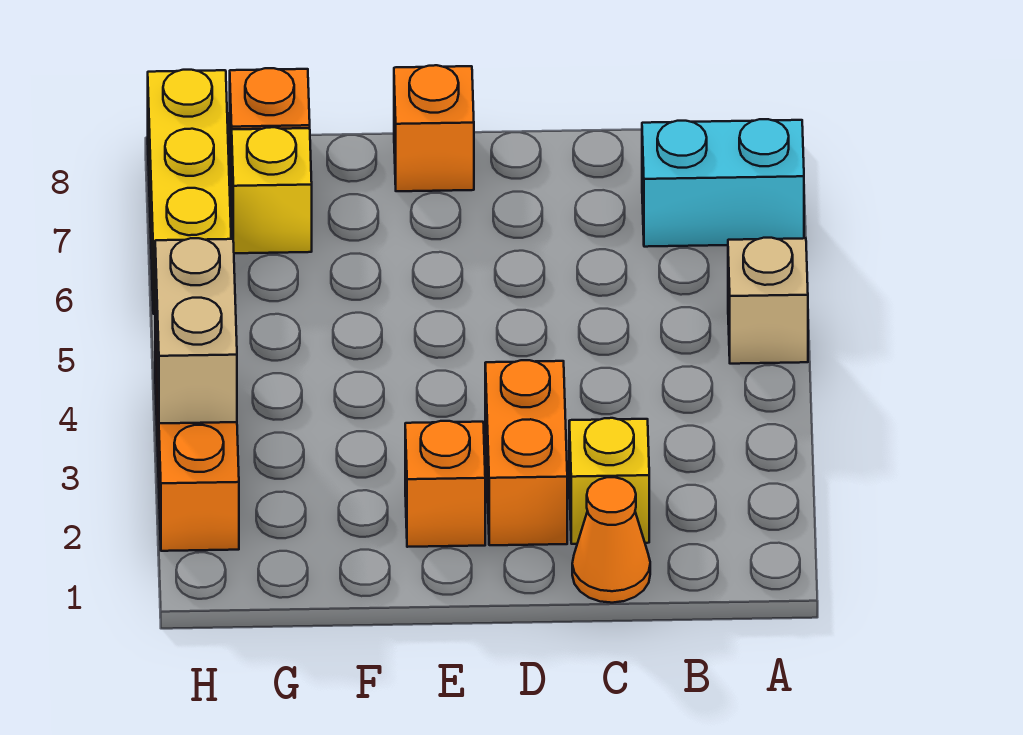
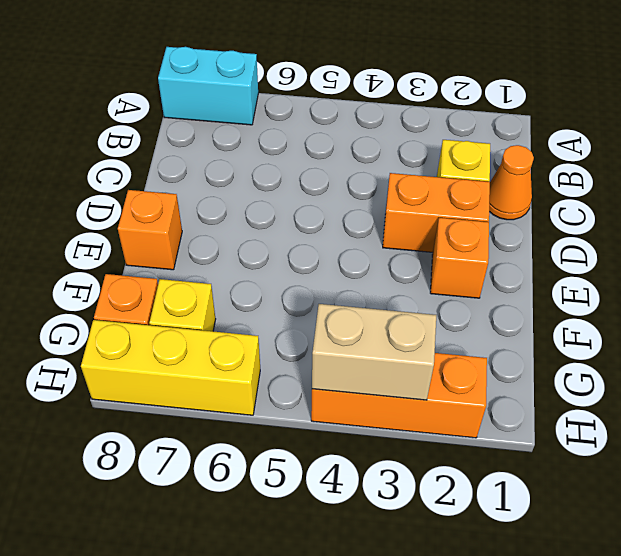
tan brick A5 level 1 -> none
cyan brick A7:B7 level 1 -> cyan brick A7:A8 level 1

